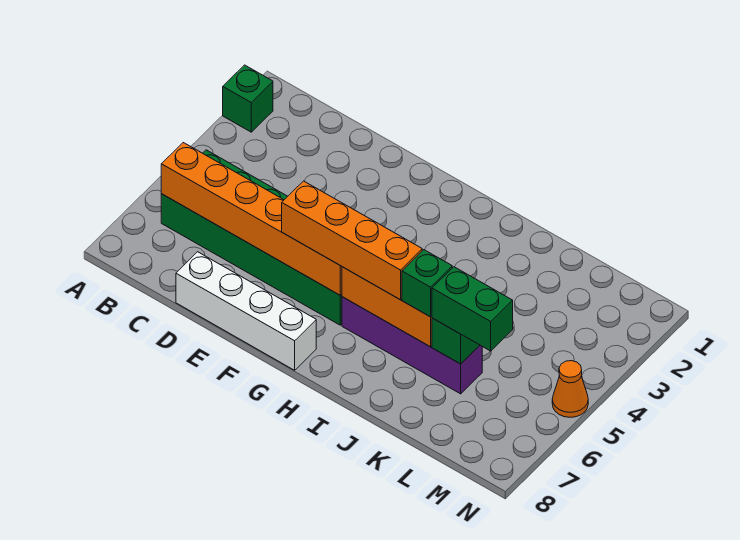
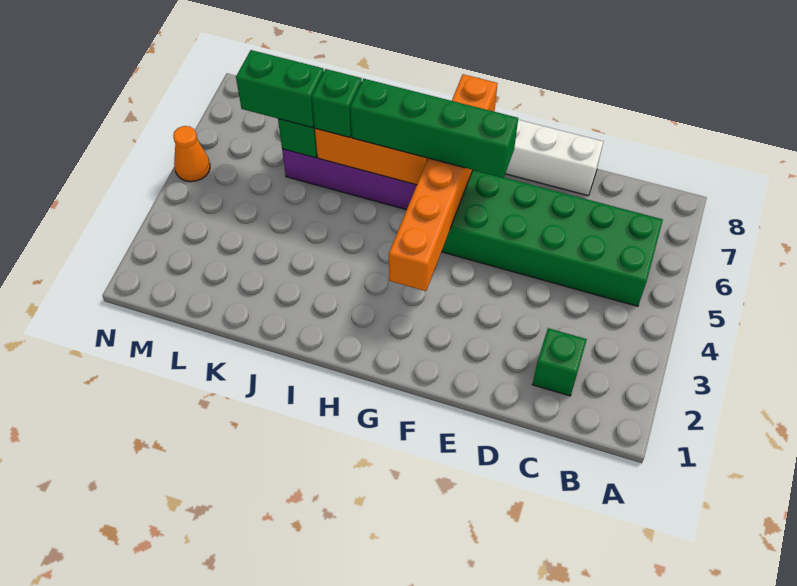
green brick A2 level 1 -> green brick C2 level 1
orange brick B6:G6 level 2 -> orange brick G3:G8 level 2
orange brick F6:I6 level 3 -> green brick F6:I6 level 3

